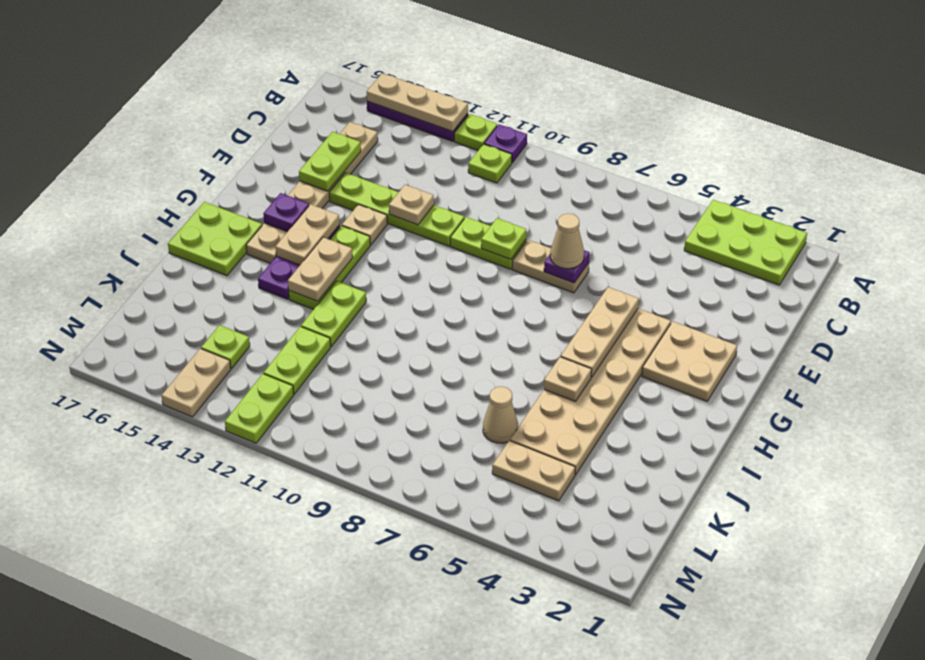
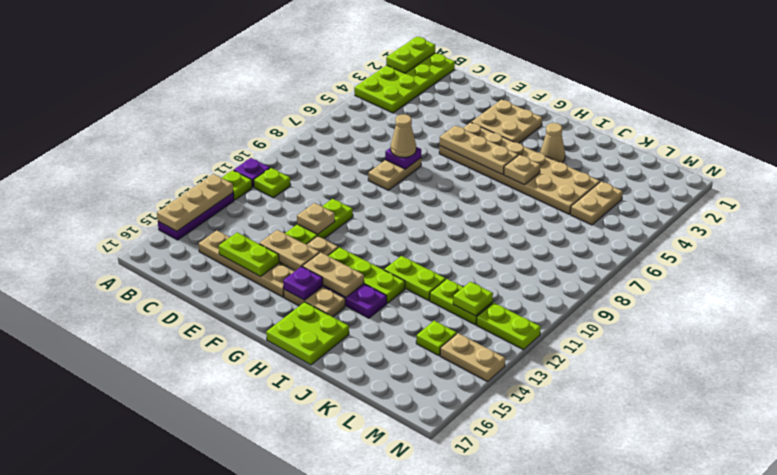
lime plate A2:B4 level 1 -> lime plate A1:B4 level 1
lime plate E9:E10 level 1 -> lime plate A1:A2 level 2
lime plate E9 level 2 -> lime plate L12 level 2
tan plate H13:I13 level 2 -> tan plate E14:F14 level 2
tan cone K6 level 1 -> tan cone I3 level 1

